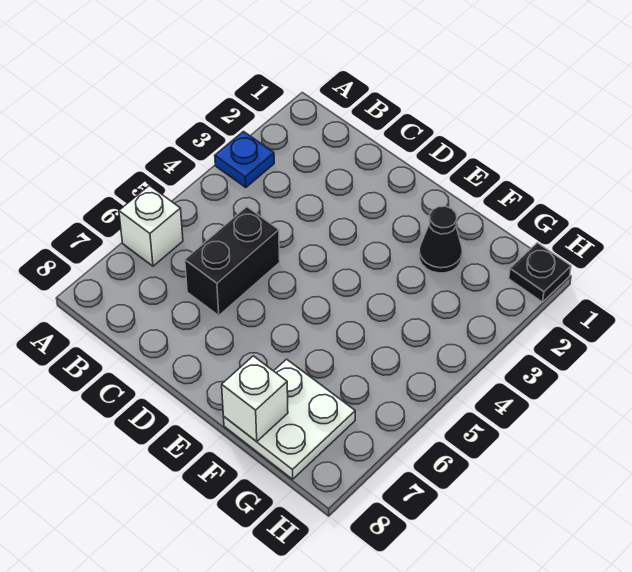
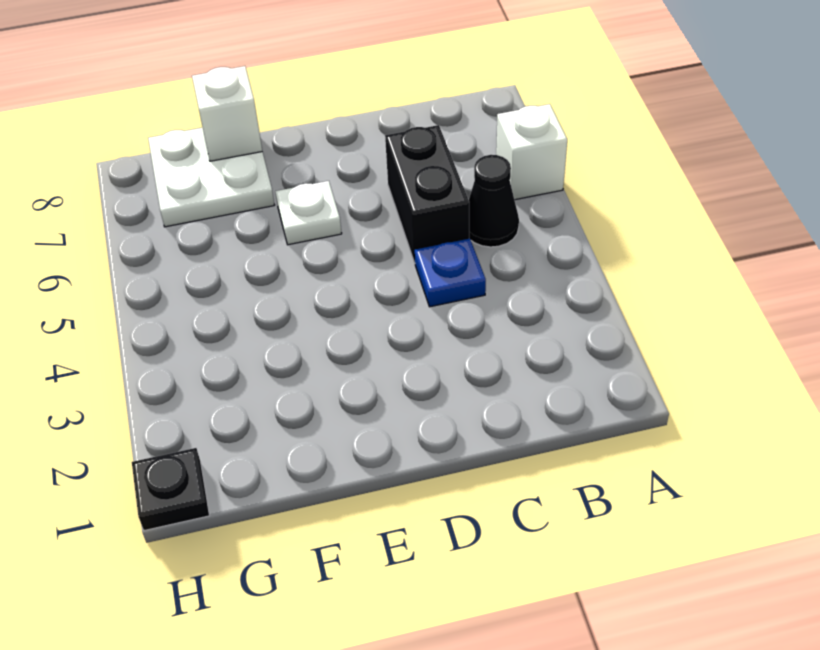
blue plate A3 level 1 -> blue plate C4 level 1
none -> white plate E6 level 1
black cone F2 level 1 -> black cone B5 level 1

